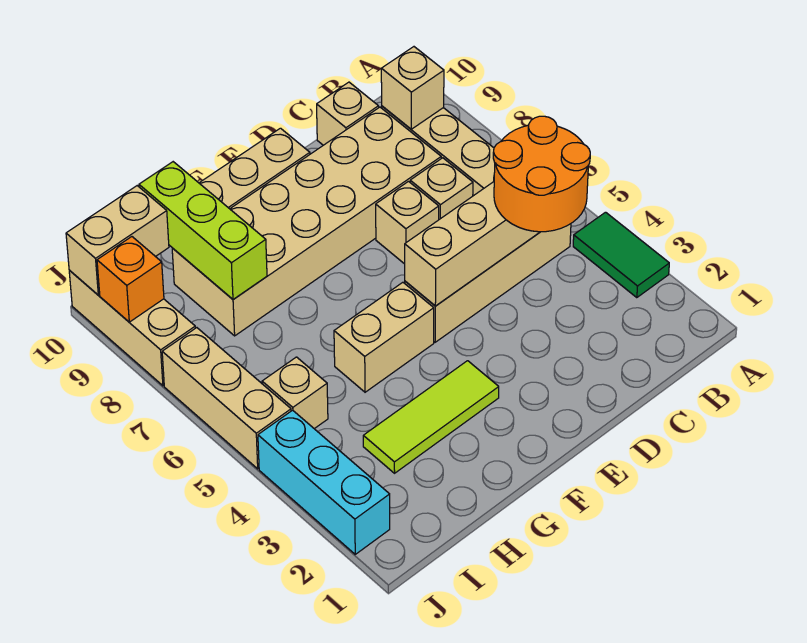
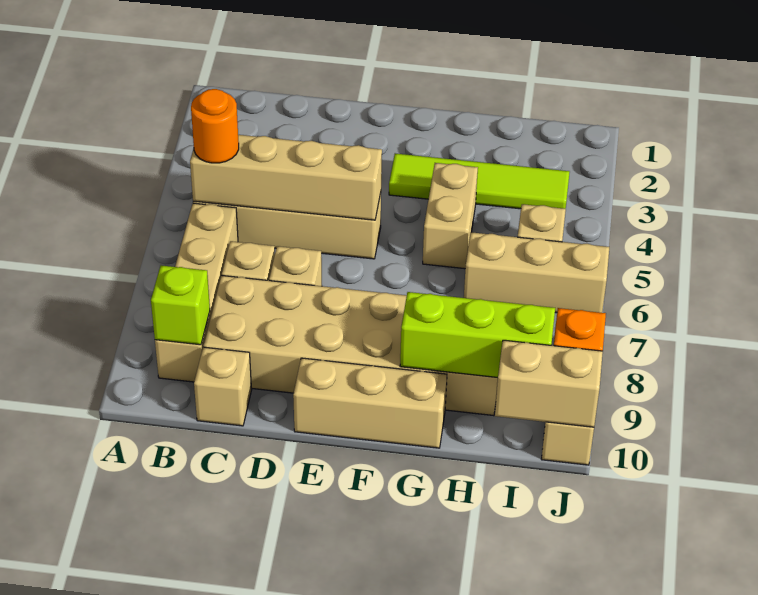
green tile A3:A4 level 1 -> none
orange round brick B4:C5 level 3 -> orange round brick B5 level 3
tan brick B9 level 2 -> lime brick B9 level 2
lime tile F3:H3 level 1 -> lime tile F3:I3 level 1
tan brick F5:G5 level 1 -> tan brick G4:G5 level 1
lime brick H8:H10 level 2 -> lime brick G9:I9 level 2
cyan brick J2:J4 level 1 -> none
tan brick J5:J7 level 1 -> tan brick H6:J6 level 1

